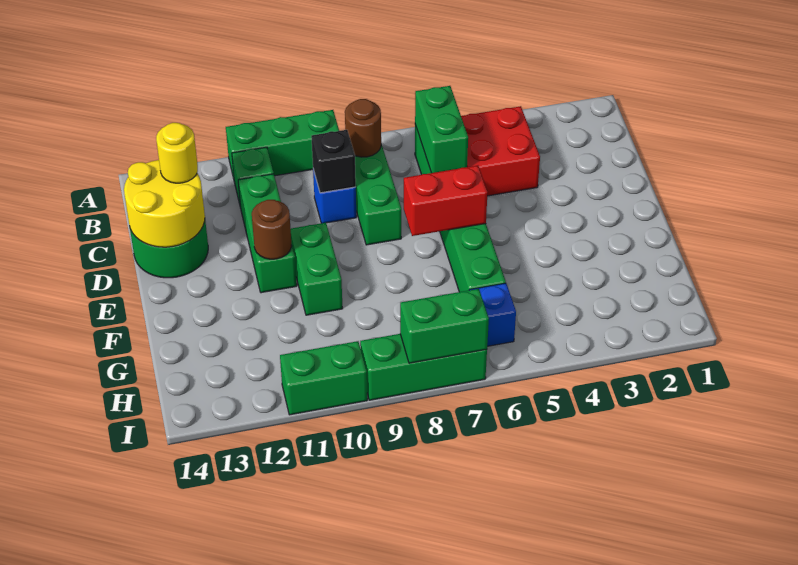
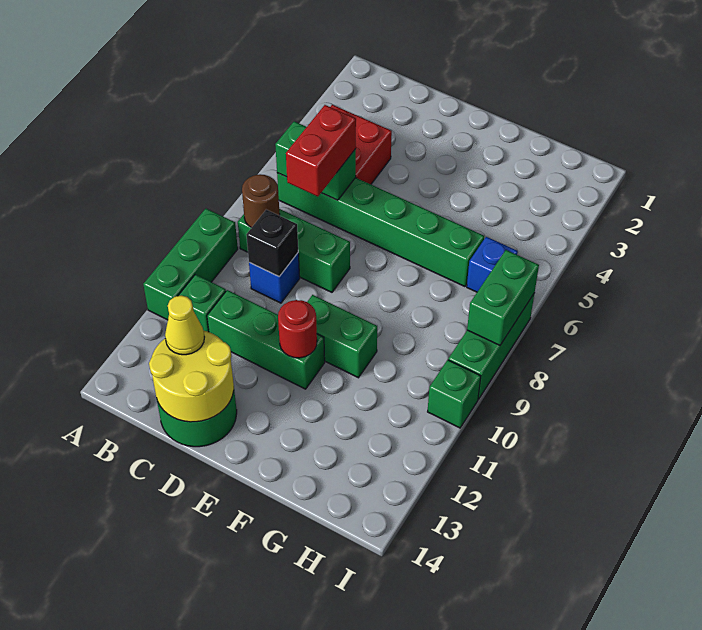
yellow round brick C13 level 3 -> yellow cone C13 level 3
red brick E6:E7 level 2 -> red brick C6:C7 level 3
brown round brick E11 level 2 -> red round brick E11 level 2
green brick I10:I11 level 1 -> green brick I10 level 1

